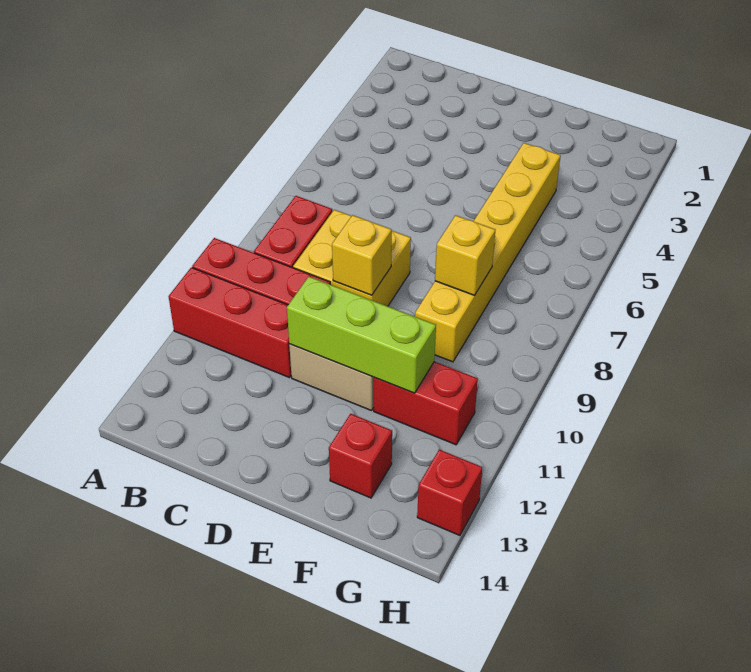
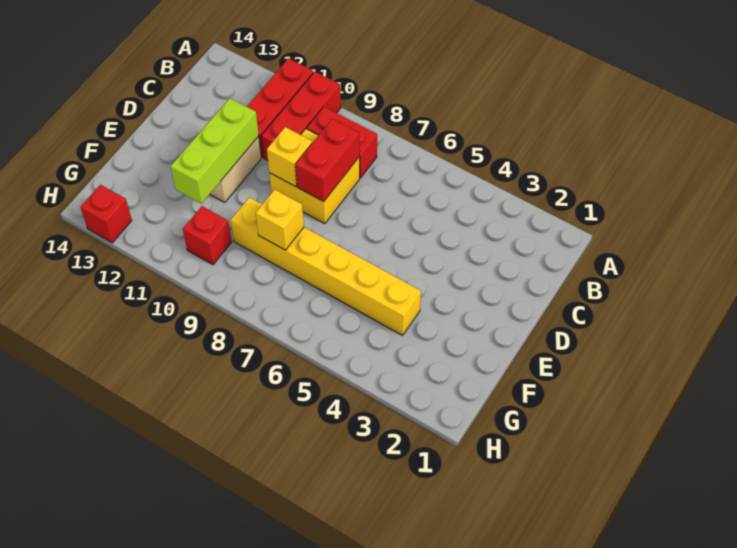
red brick F11:G11 level 1 -> red brick C8:D8 level 2
red brick F13 level 1 -> red brick G10 level 1

